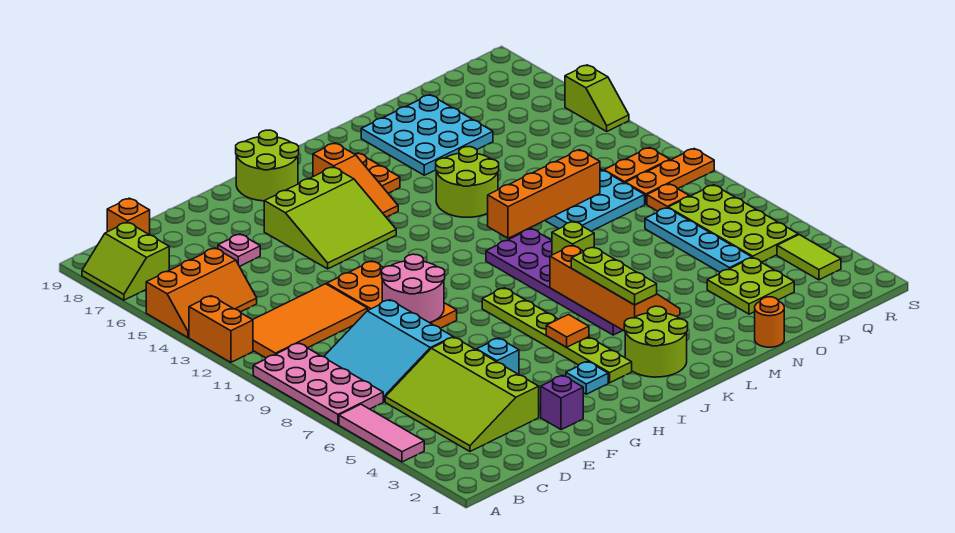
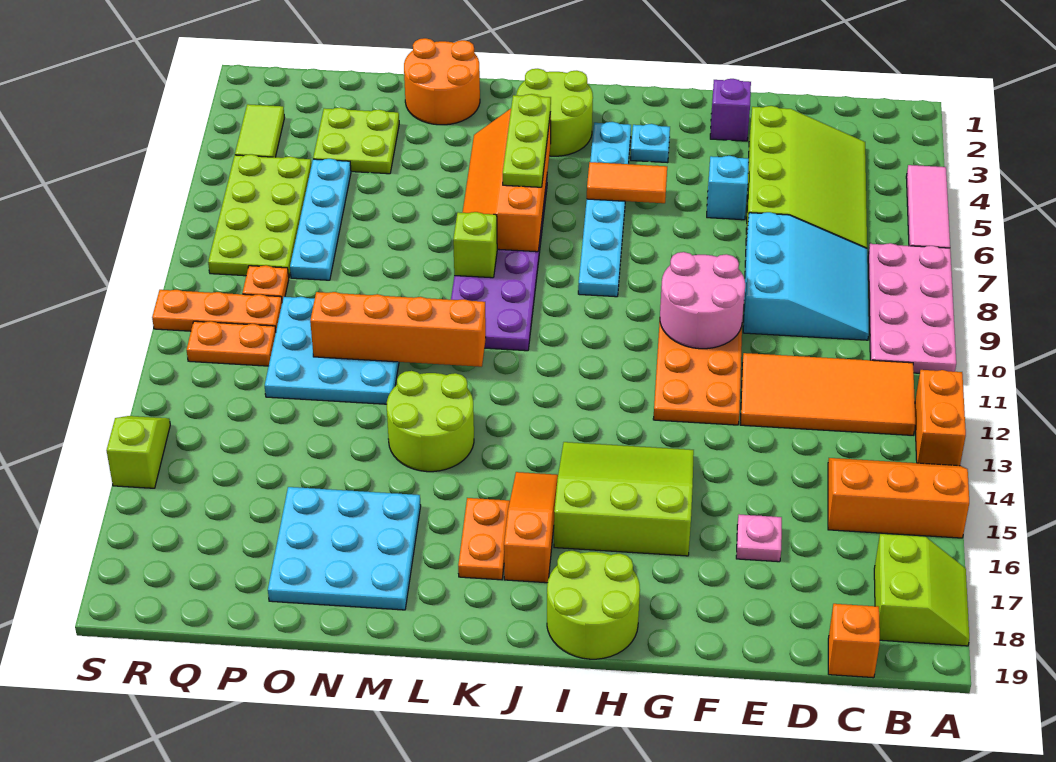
lime plate I3:I8 level 1 -> cyan plate I3:I8 level 1
orange tile I5 level 2 -> orange tile H5:I5 level 2
orange round brick N1 level 1 -> orange round brick M1:N2 level 1

